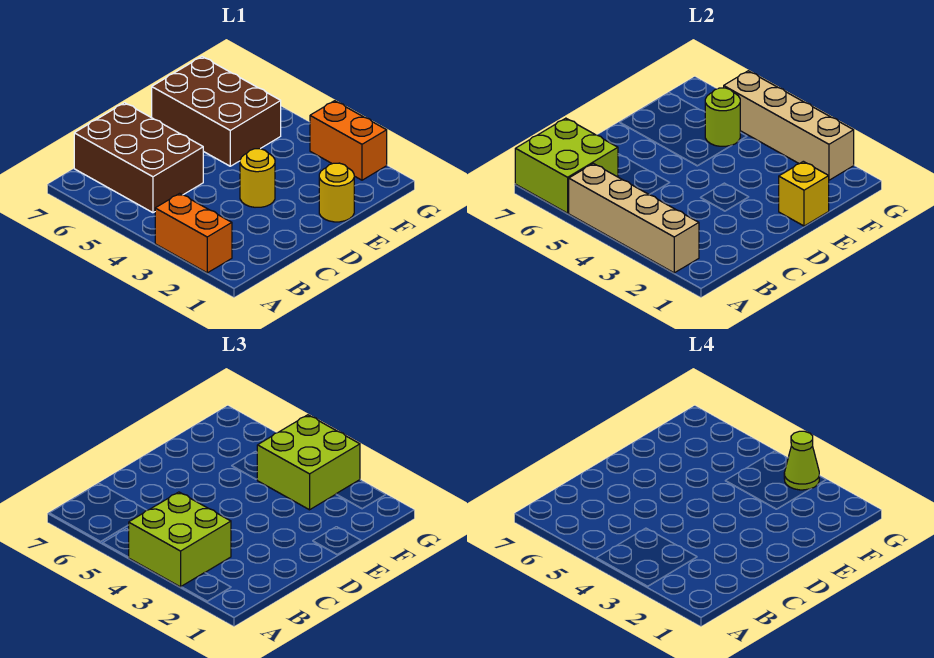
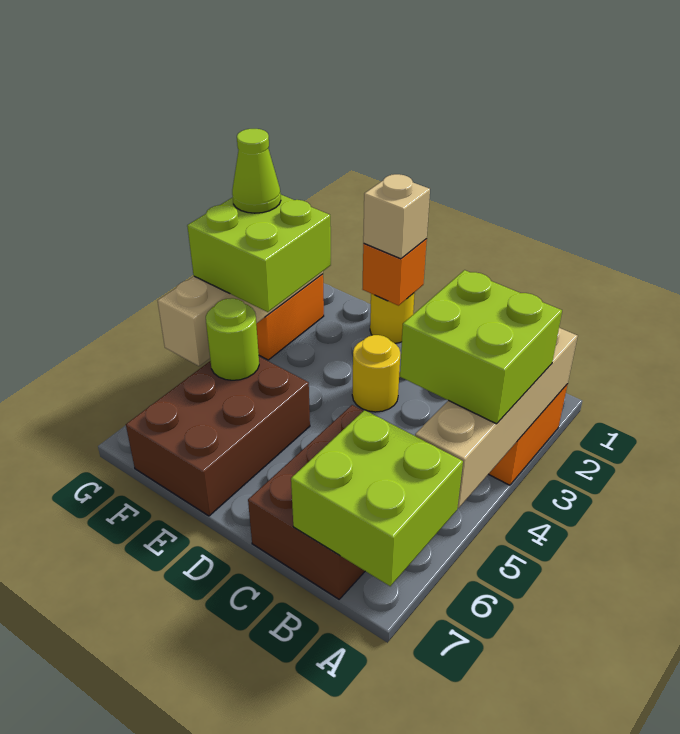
yellow brick E1 level 2 -> orange brick E1 level 2
none -> tan brick E1 level 3

